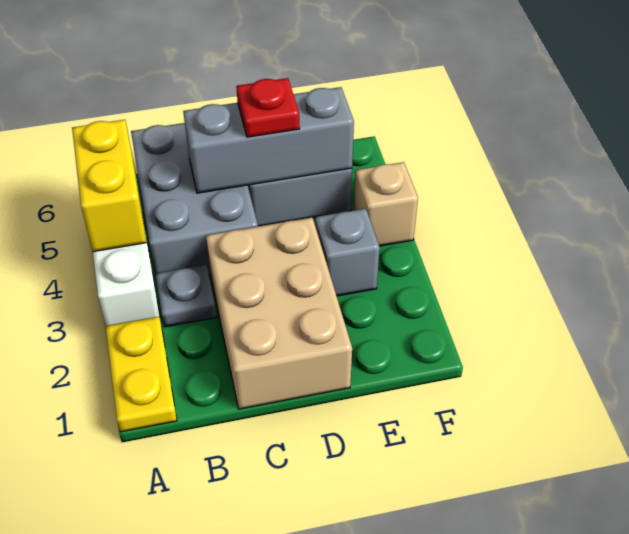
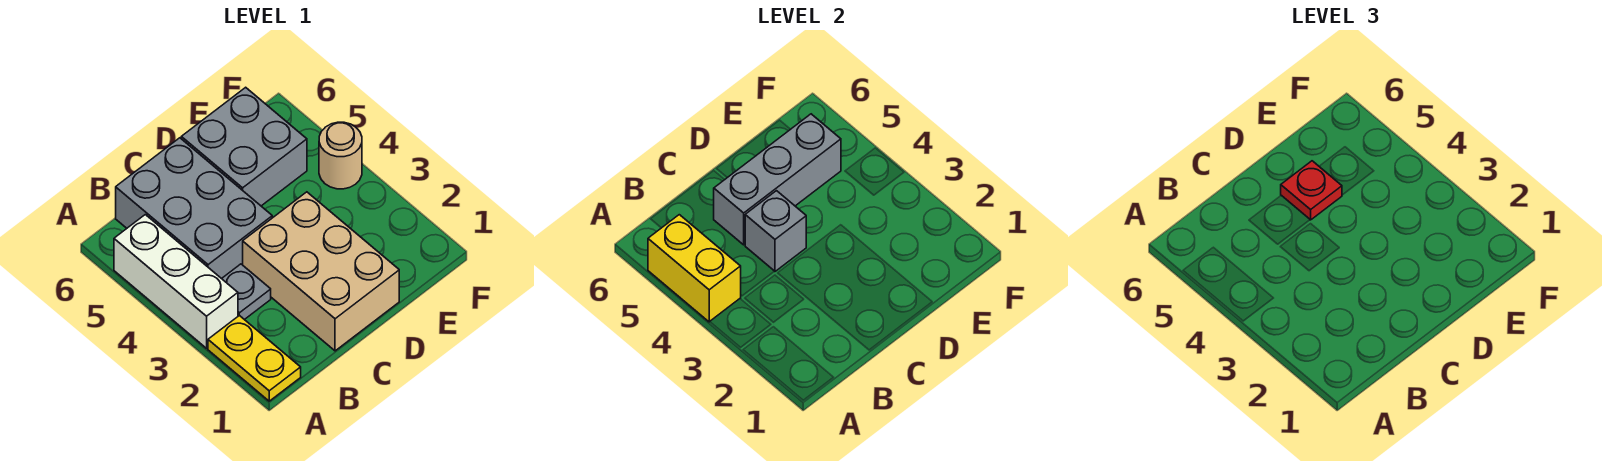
grey brick E3 level 1 -> grey brick C4 level 2
tan brick F4 level 1 -> tan round brick F4 level 1

